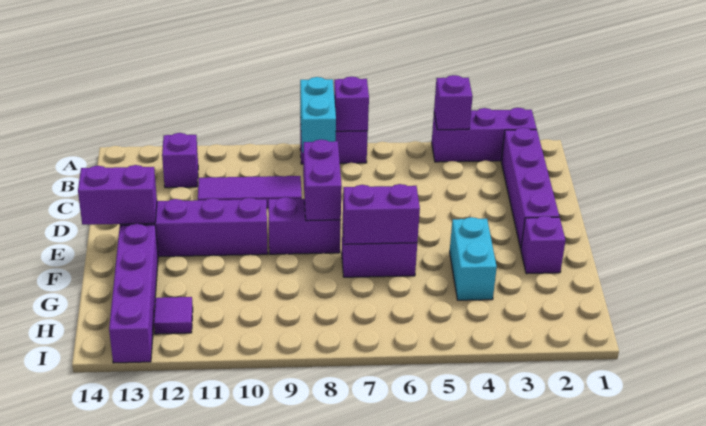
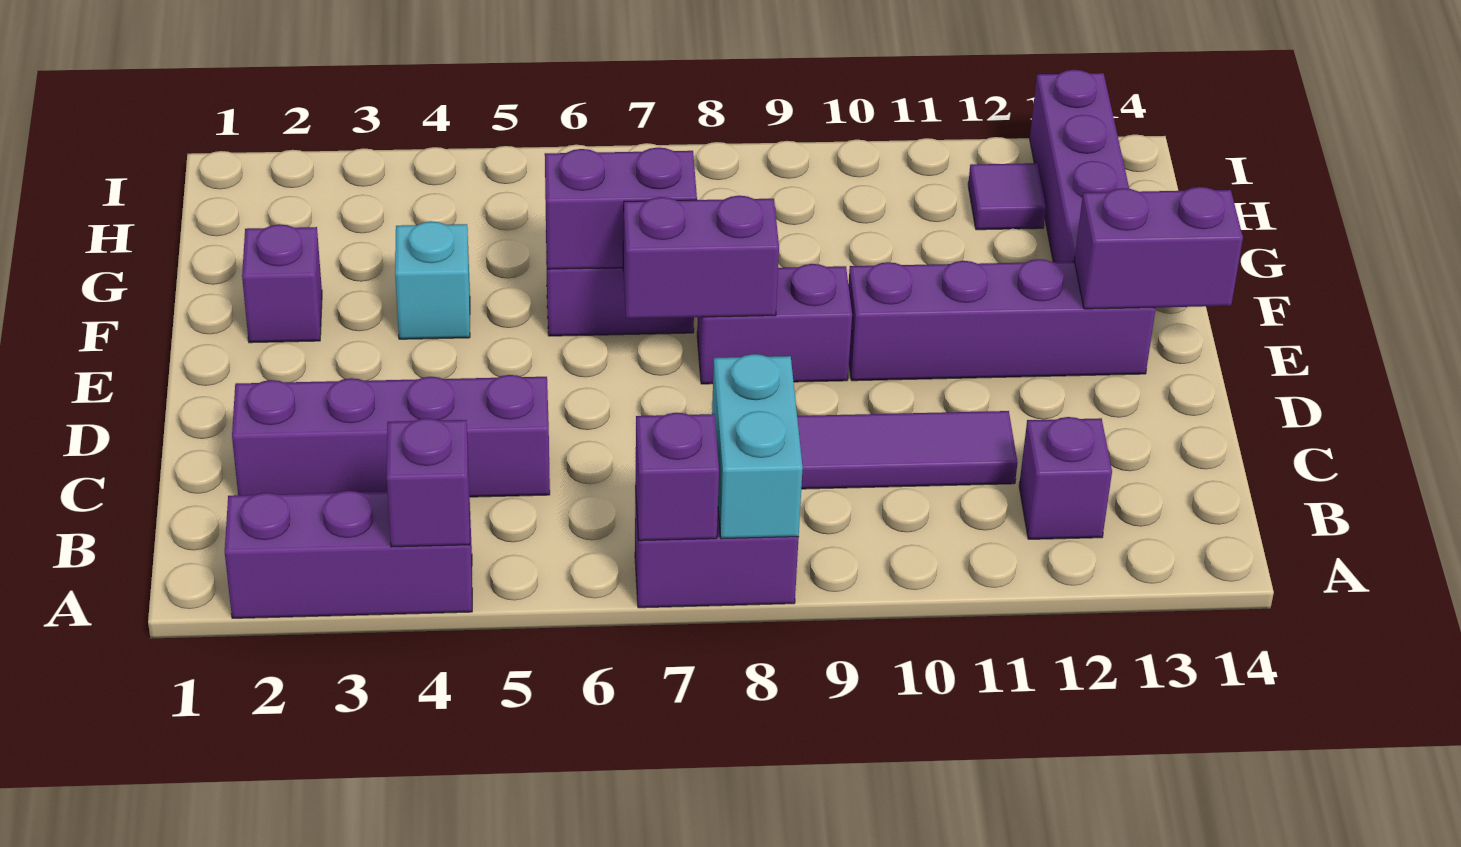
purple brick B2:E2 level 1 -> purple brick C2:C5 level 1
purple brick D8:E8 level 2 -> purple brick E7:E8 level 2
cyan brick F4:G4 level 1 -> cyan brick F4 level 1

